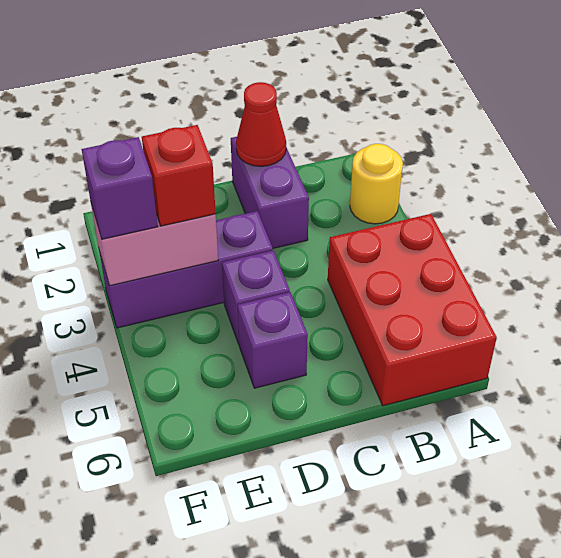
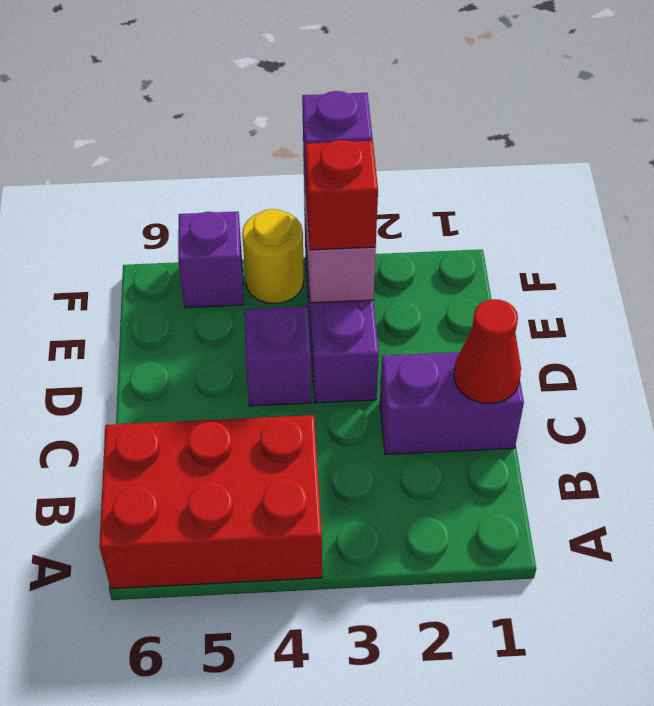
yellow round brick A2 level 1 -> yellow round brick F4 level 1
purple brick D5 level 1 -> purple brick F5 level 1

